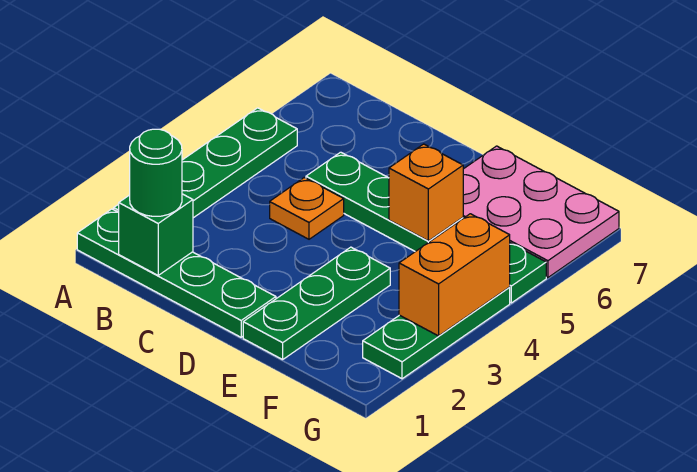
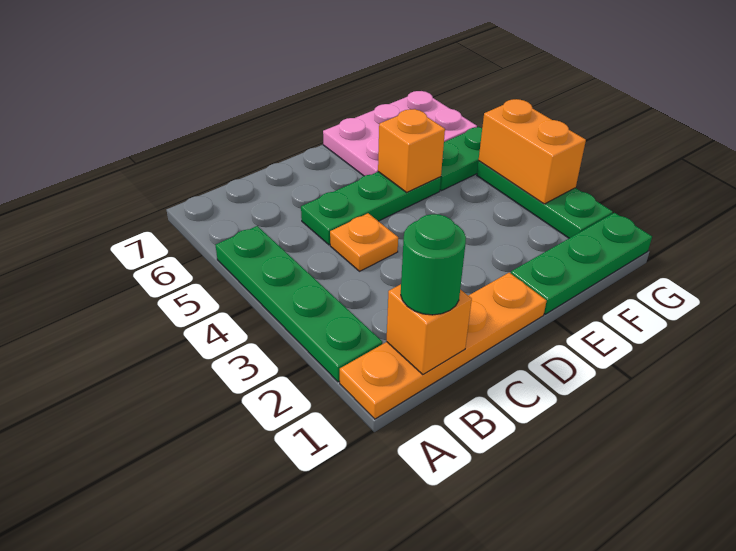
green plate A1:D1 level 1 -> orange plate A1:D1 level 1
green brick B1 level 2 -> orange brick B1 level 2
green plate E1:E3 level 1 -> green plate E1:G1 level 1

